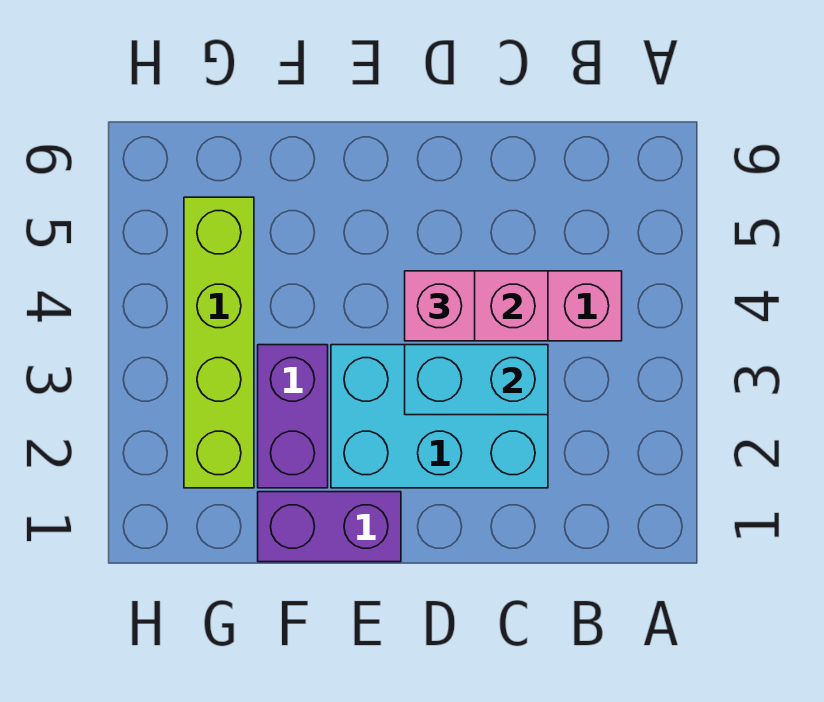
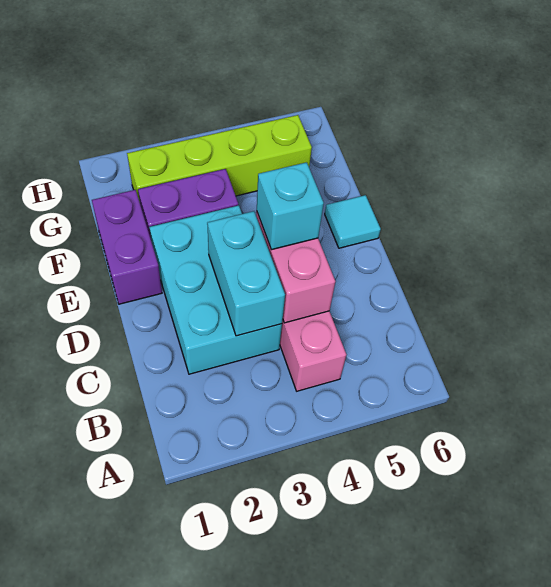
pink brick D4 level 3 -> cyan brick D4 level 3
none -> cyan tile E6 level 1

